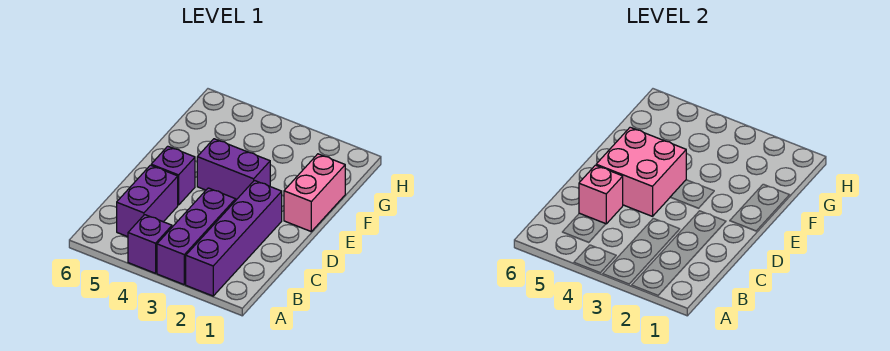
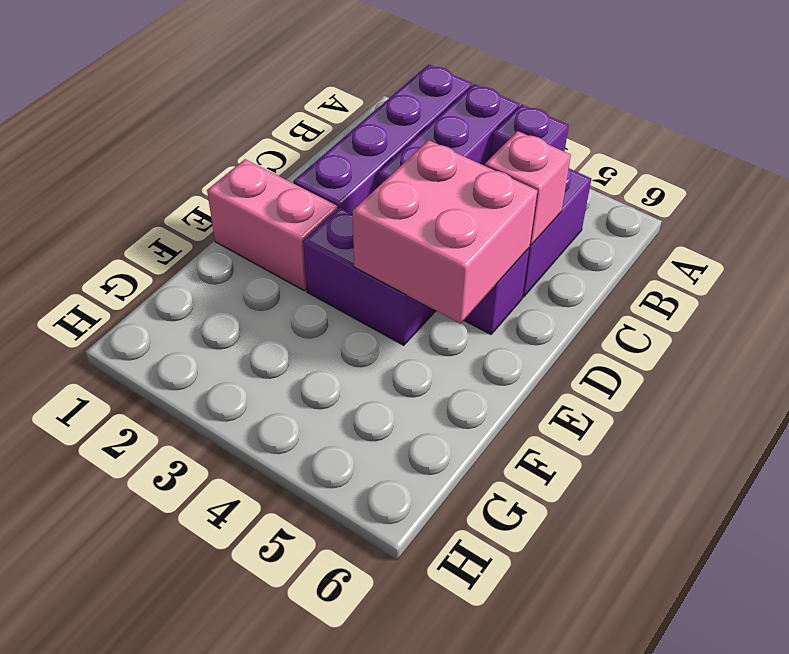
pink brick E1:F1 level 1 -> pink brick E1:E2 level 1

